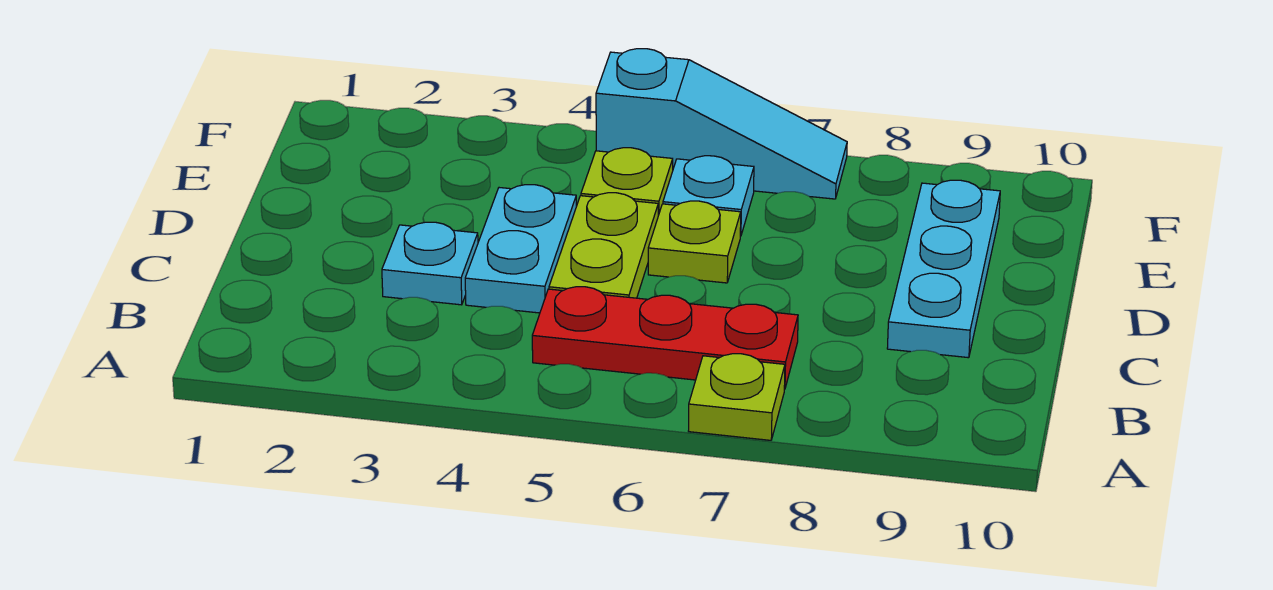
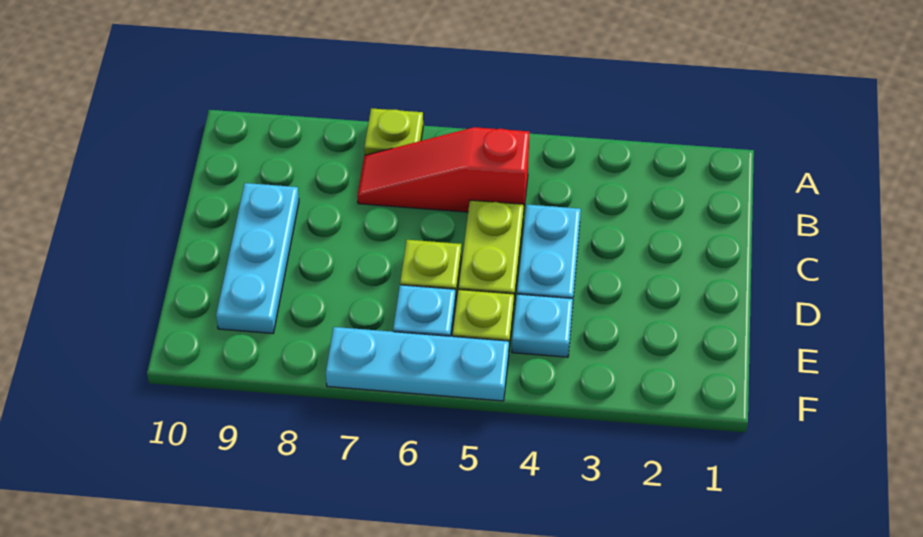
red plate B5:B7 level 1 -> red slope B5:B7 level 1 top 5
cyan plate C3 level 1 -> cyan plate E4 level 1
cyan slope F5:F7 level 1 top 5 -> cyan plate F5:F7 level 1

